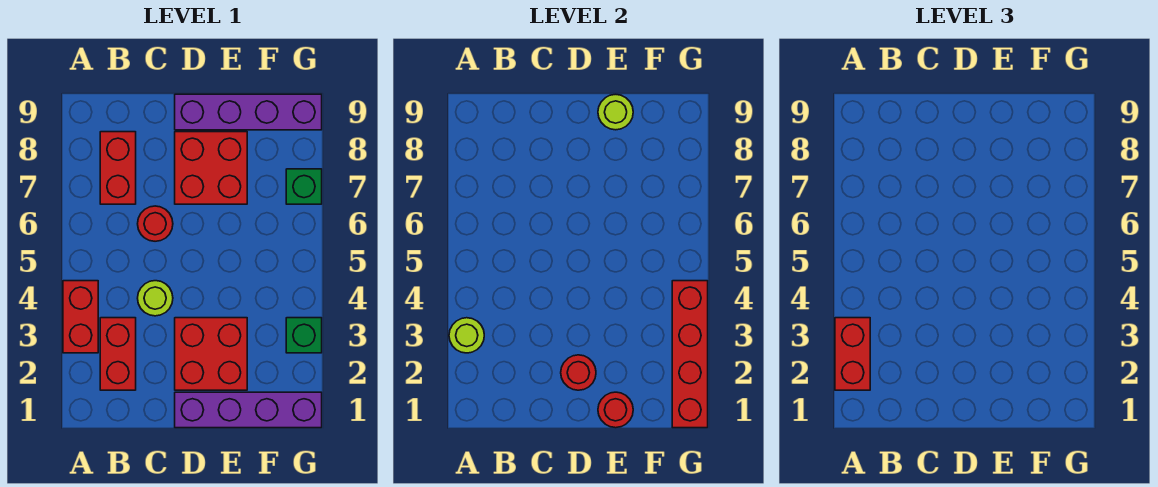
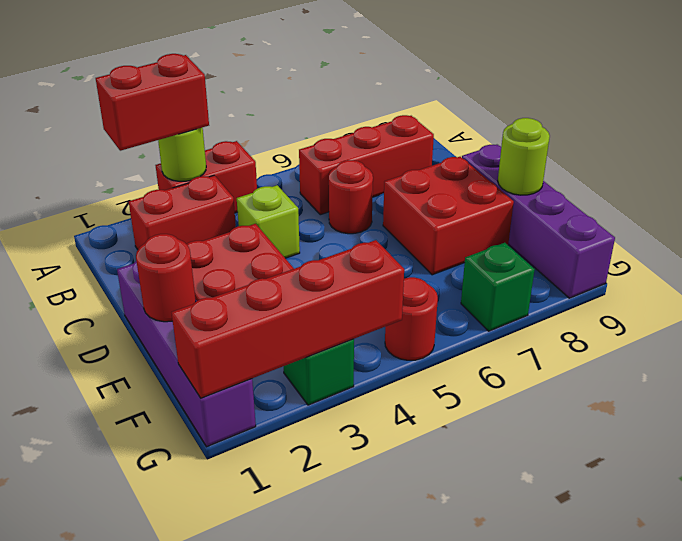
red brick B7:B8 level 1 -> red brick B6:B8 level 1
lime round brick C4 level 1 -> lime brick C4 level 1
red round brick D2 level 2 -> red round brick G5 level 1

